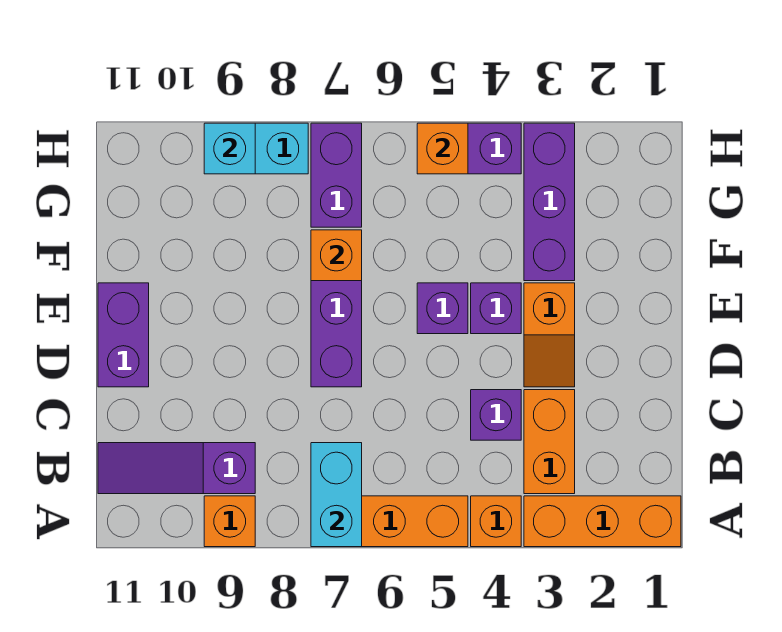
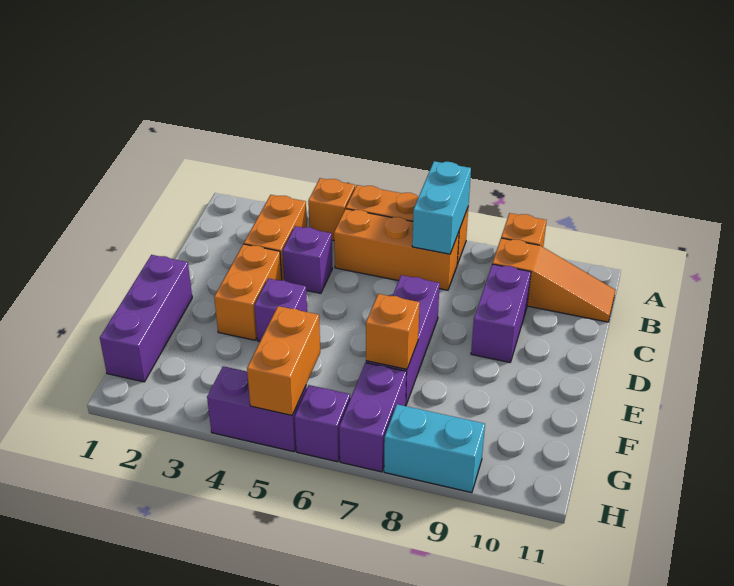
orange brick A1:A3 level 1 -> orange brick B5:B7 level 1
purple slope B9:B11 level 1 top 9 -> orange slope B9:B11 level 1 top 9
orange slope D3:E3 level 1 top E -> orange brick D3:E3 level 1
purple brick D11:E11 level 1 -> purple brick C9:D9 level 1
purple brick E5 level 1 -> purple brick H6 level 1
purple brick F3:H3 level 1 -> purple brick E1:G1 level 1
orange brick H5 level 2 -> orange brick G5:H5 level 2
cyan brick H9 level 2 -> none

